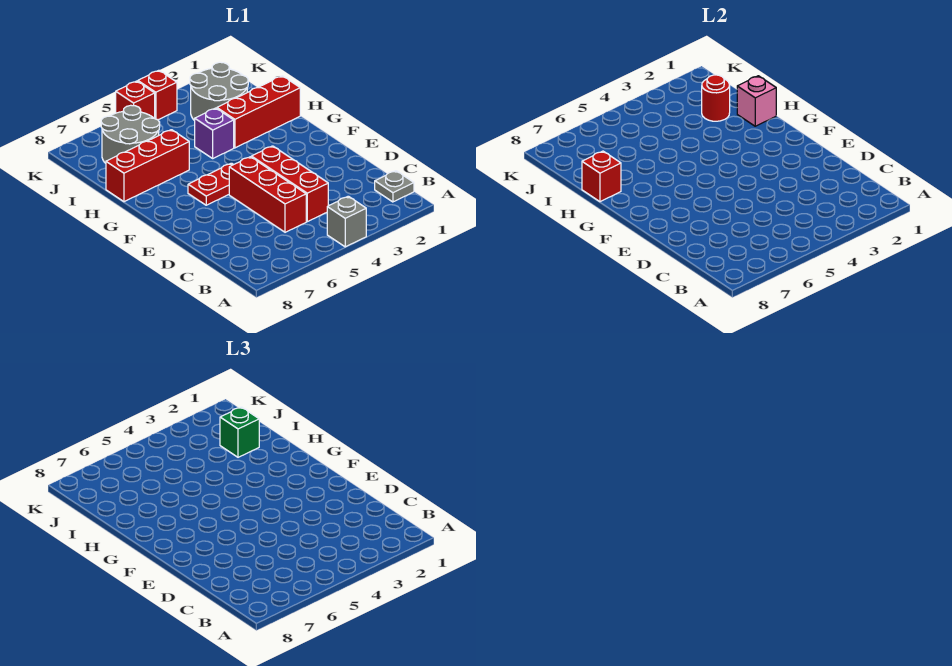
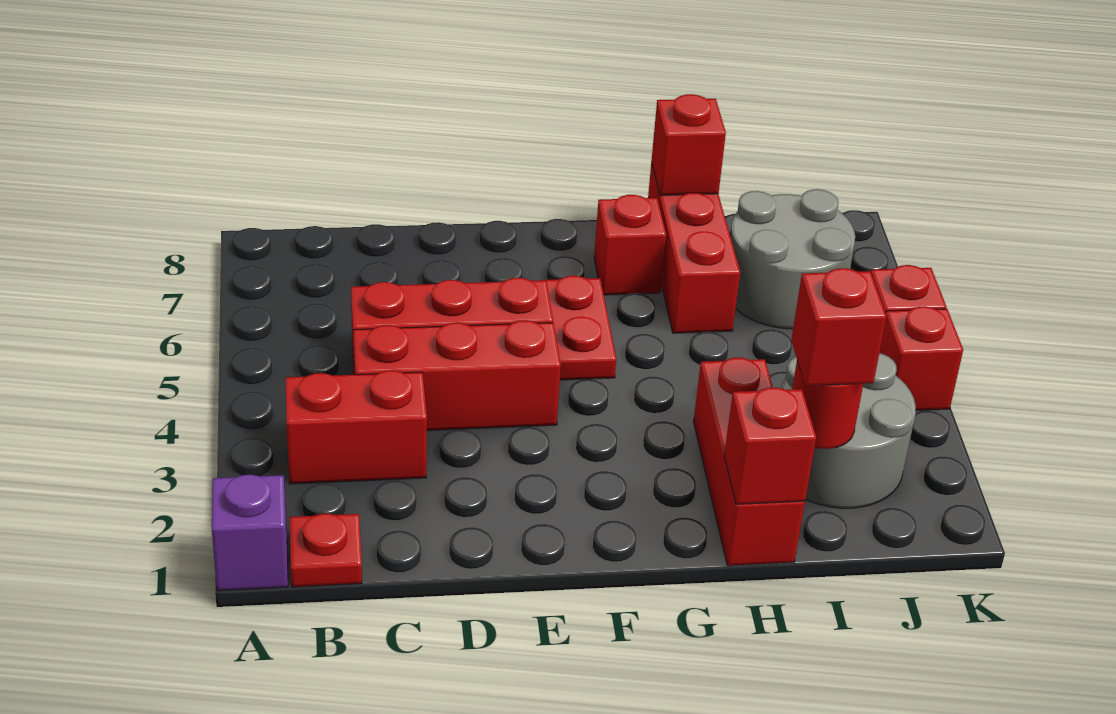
grey brick A4 level 1 -> none
grey plate B1 level 1 -> red plate B1 level 1
none -> red brick B3:C3 level 1
none -> red brick G7 level 1
pink brick H1 level 2 -> red brick H1 level 2
purple brick H4 level 1 -> purple brick A1 level 1
green brick I2 level 3 -> red brick I2 level 3

